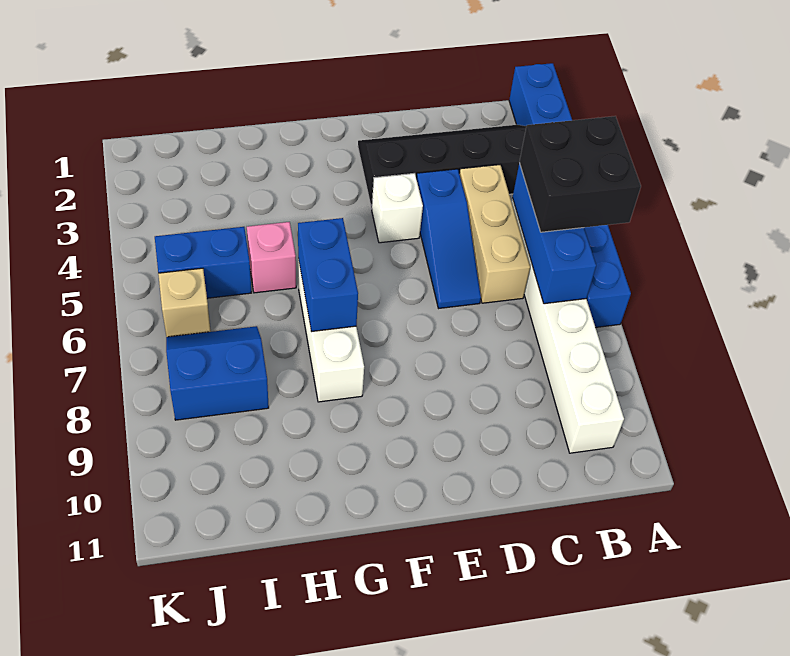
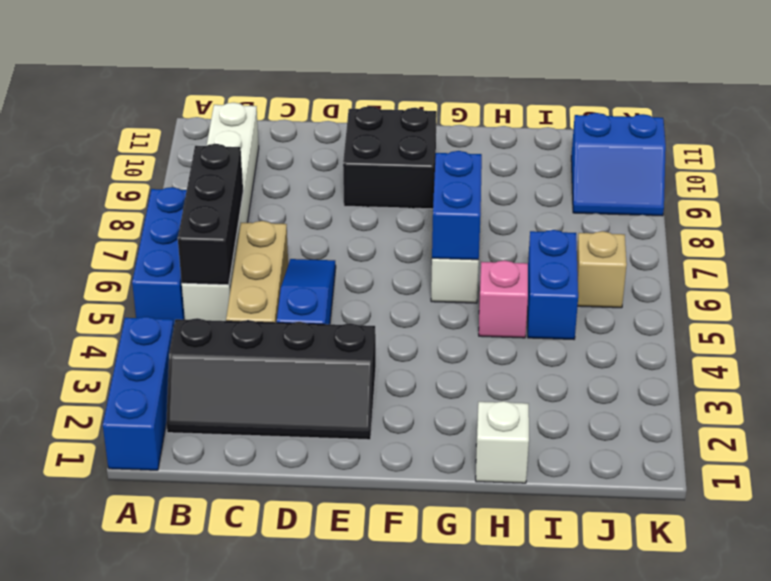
black brick A5:B6 level 3 -> black brick E9:F10 level 1
blue brick B5:B7 level 2 -> black brick B5:B7 level 2
white brick E4 level 1 -> white brick H1 level 1
blue brick I5:J5 level 1 -> blue brick I5:I6 level 1
blue slope I7:J8 level 1 top 8 -> blue slope J9:K10 level 1 top 10

